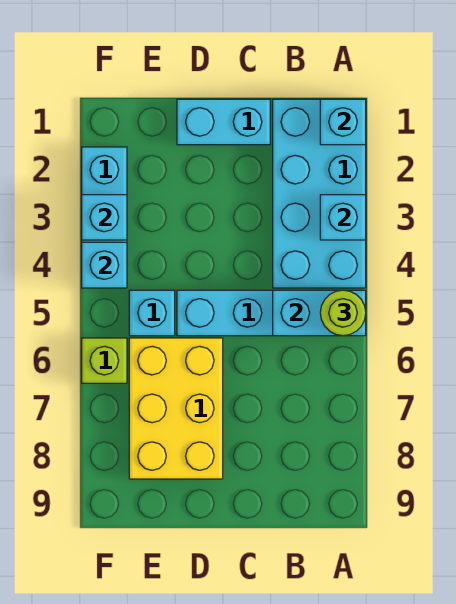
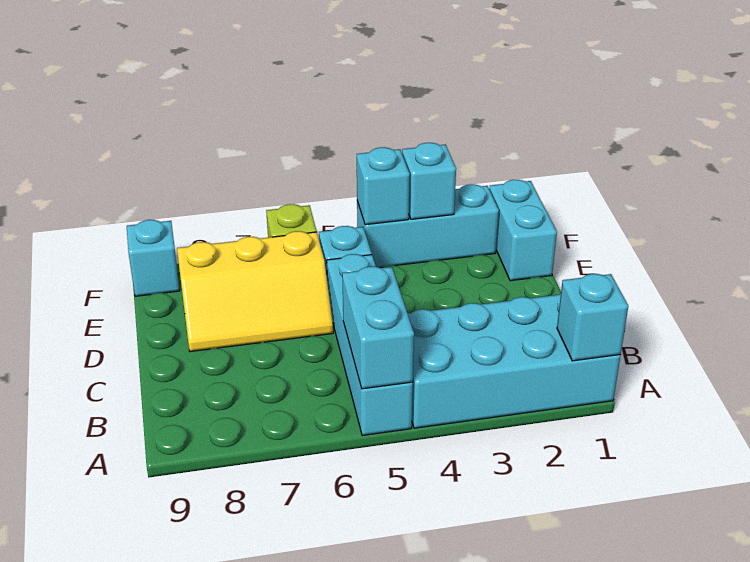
cyan brick A3 level 2 -> cyan brick F9 level 1
lime round brick A5 level 3 -> none
cyan brick C1:D1 level 1 -> cyan brick E1:F1 level 1
yellow brick D6:E8 level 1 -> yellow slope D6:E8 level 1 top E

